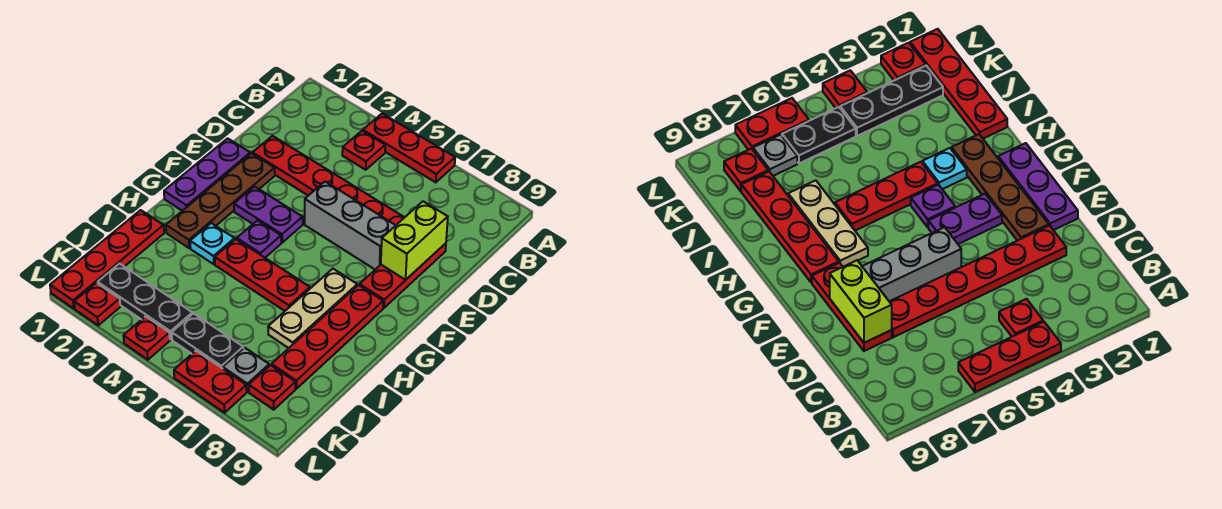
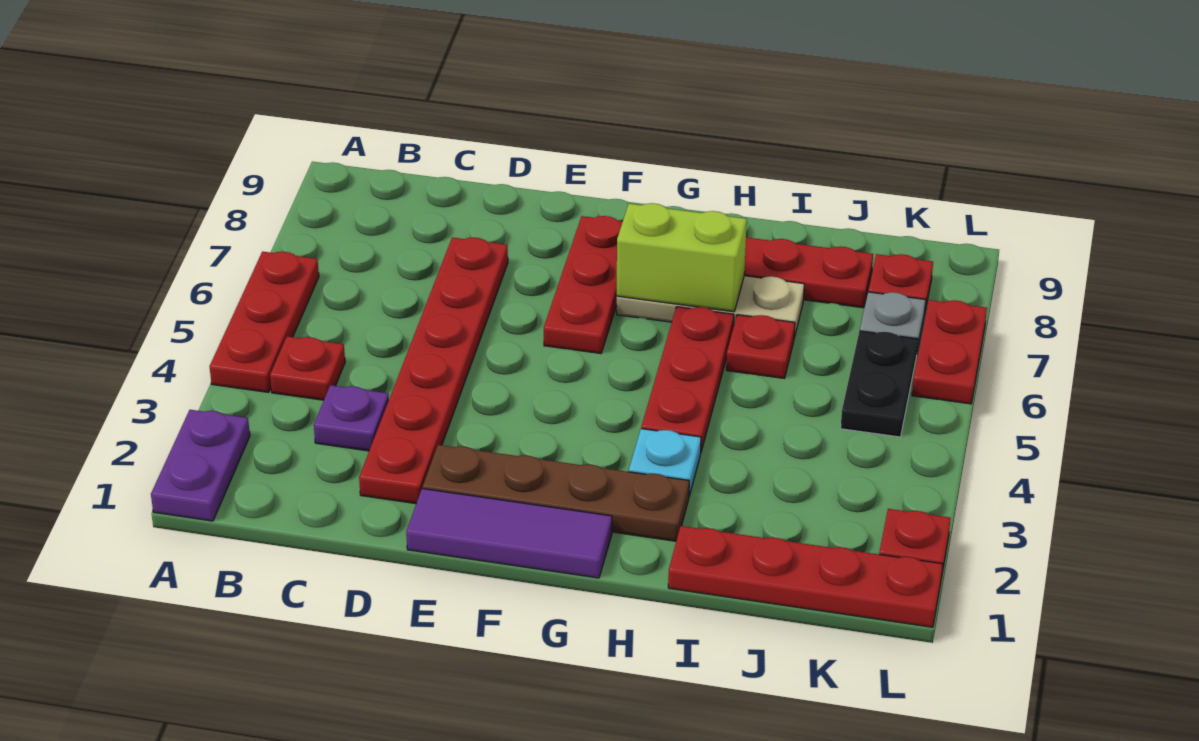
red plate D8:F8 level 1 -> red plate F6:F8 level 1
lime brick D8:E8 level 2 -> lime brick G7:H7 level 2
purple plate E1:G1 level 1 -> purple tile E1:G1 level 1
grey brick E5:E7 level 1 -> none
purple plate F3:F4 level 1 -> purple plate A1:A2 level 1
purple plate G4 level 1 -> purple plate C3 level 1
black plate K2:K4 level 1 -> none
red plate L4 level 1 -> red plate I6 level 1

